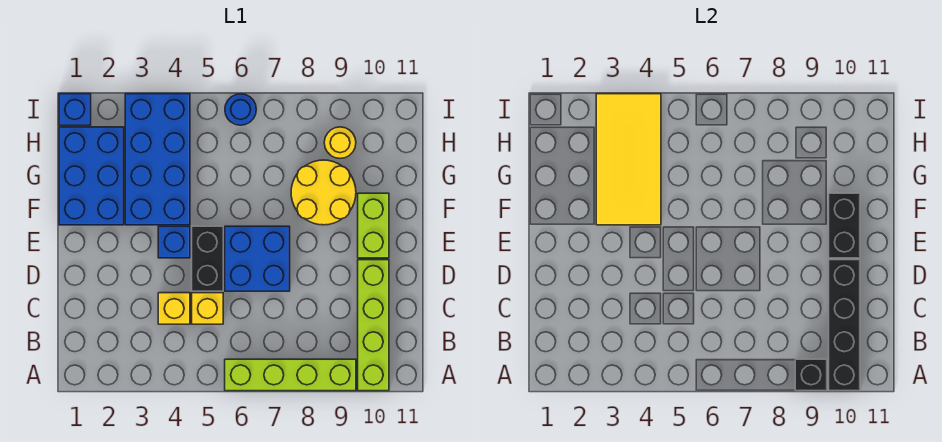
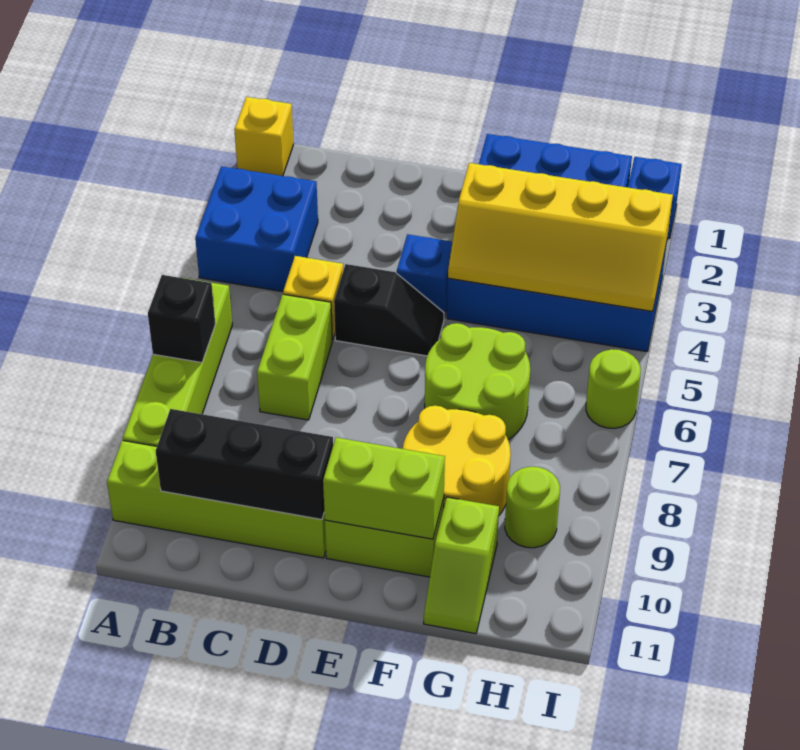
black brick A9 level 2 -> black brick A7 level 2
black brick A10:D10 level 2 -> black brick B10:D10 level 2
yellow brick C4 level 1 -> yellow brick A1 level 1
none -> lime brick C6:C7 level 1
black brick D5:E5 level 1 -> black slope D5:E5 level 1 top D
blue brick D6:E7 level 1 -> blue brick A3:B4 level 1
black brick E10:F10 level 2 -> lime brick E10:F10 level 2
yellow tile F3:I4 level 2 -> yellow slope F3:I4 level 2 top 3
none -> lime round brick F6:G7 level 1
none -> lime slope G10:G11 level 1 top 10
yellow round brick H9 level 1 -> lime round brick H9 level 1
blue round brick I6 level 1 -> lime round brick I6 level 1

